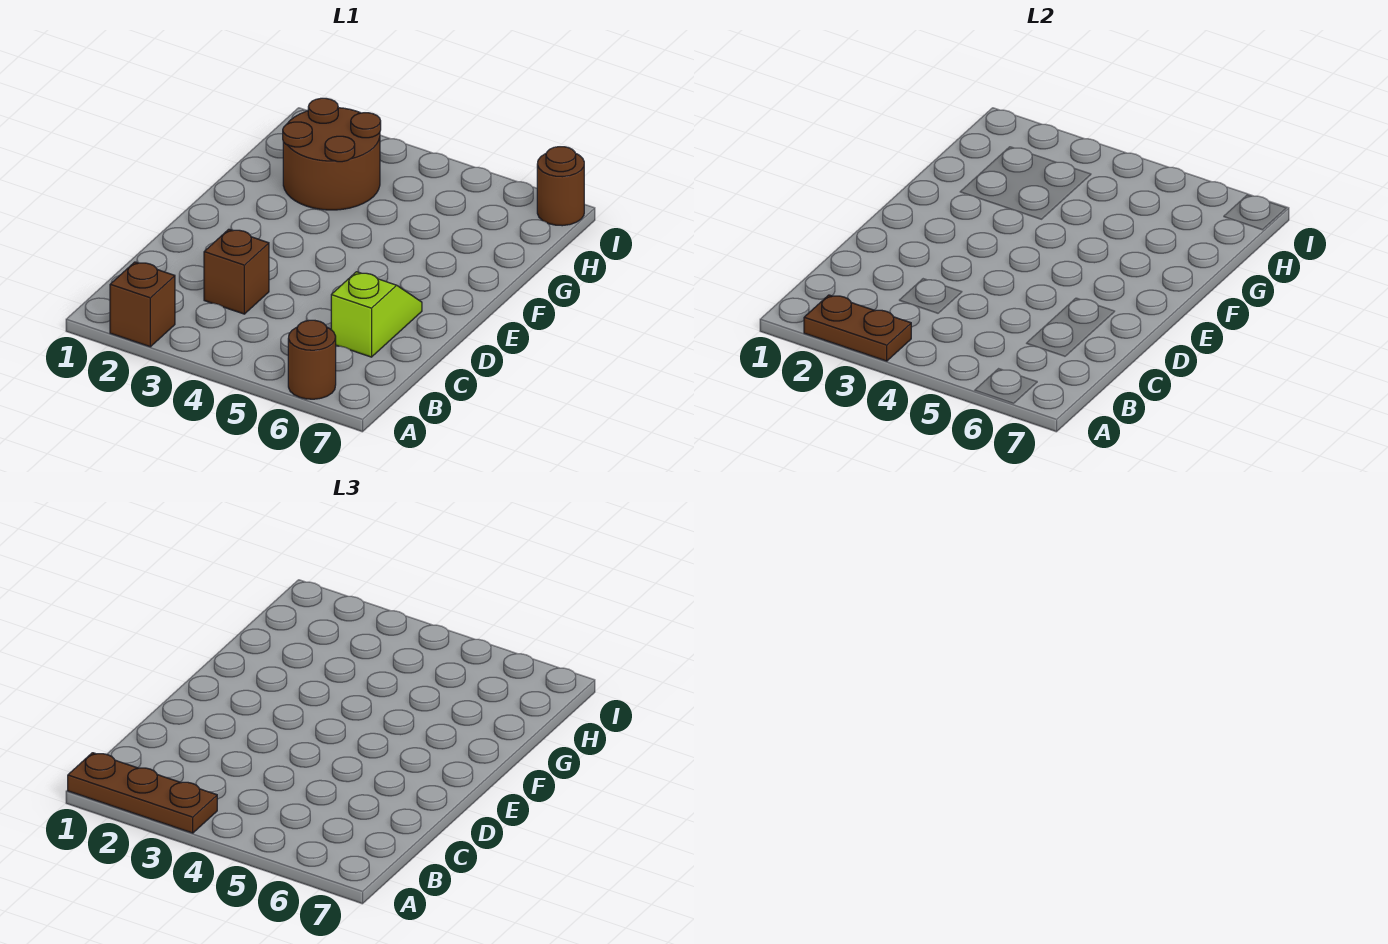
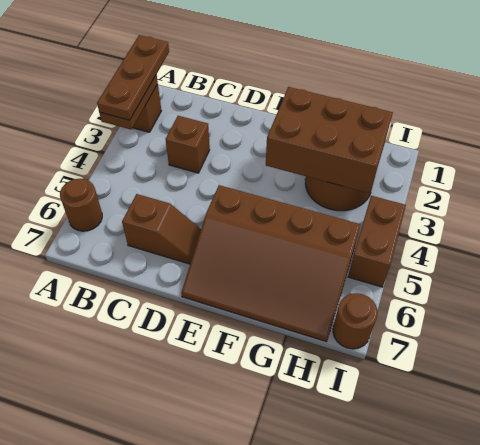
lime slope C6:D6 level 1 top C -> brown slope C6:D6 level 1 top C
none -> brown slope E5:H7 level 1 top 5
none -> brown brick F2:H3 level 2
none -> brown brick I4:I5 level 1

